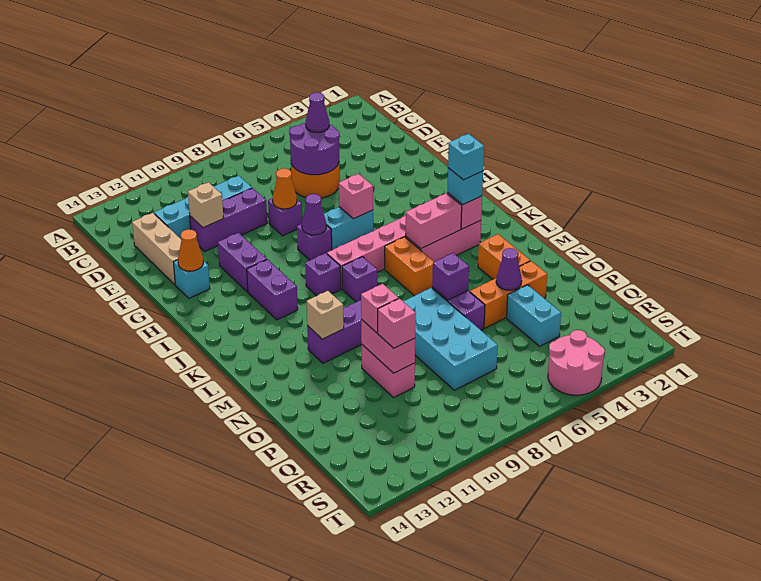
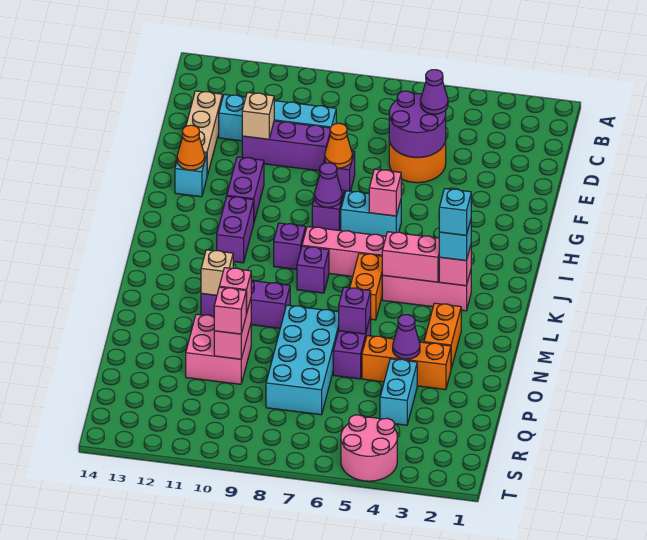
pink brick O10:P10 level 1 -> pink brick O10:P11 level 1

